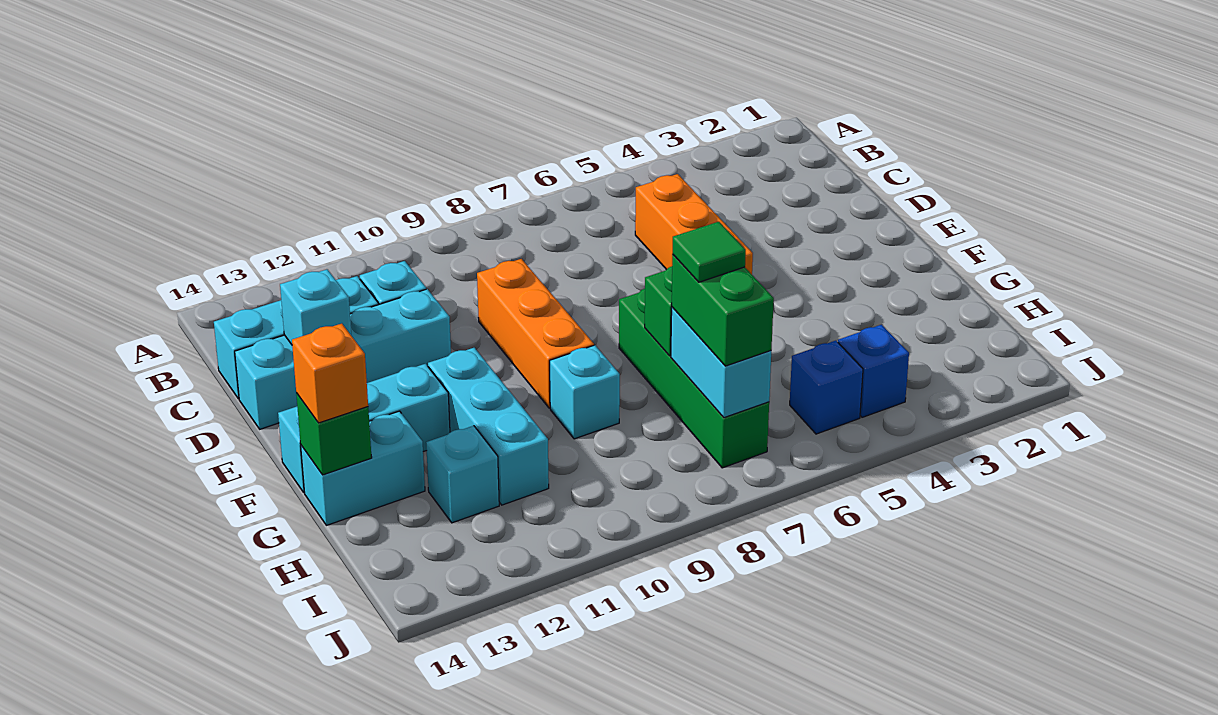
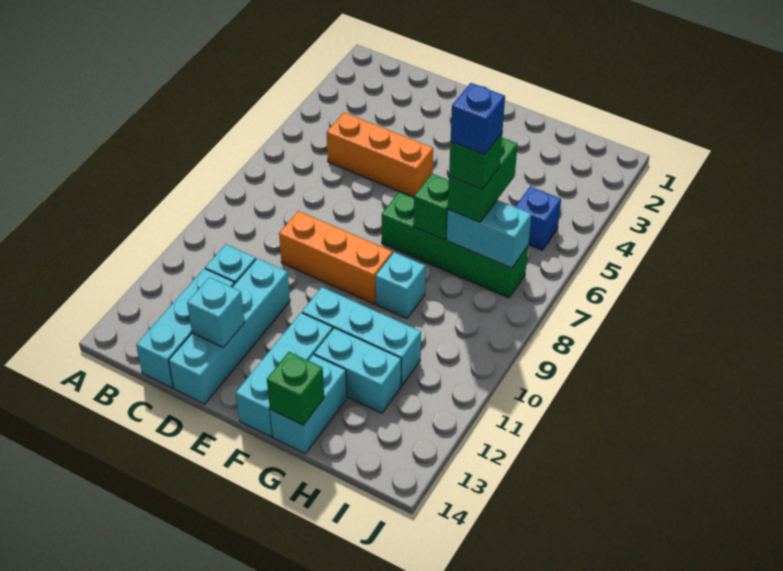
orange brick G14 level 3 -> none
green brick H7:I7 level 3 -> green brick H6:H7 level 3
green tile H7 level 4 -> green brick H7 level 4
cyan brick H12 level 1 -> cyan brick G12:H12 level 1
blue brick I4 level 1 -> blue brick H7 level 5

